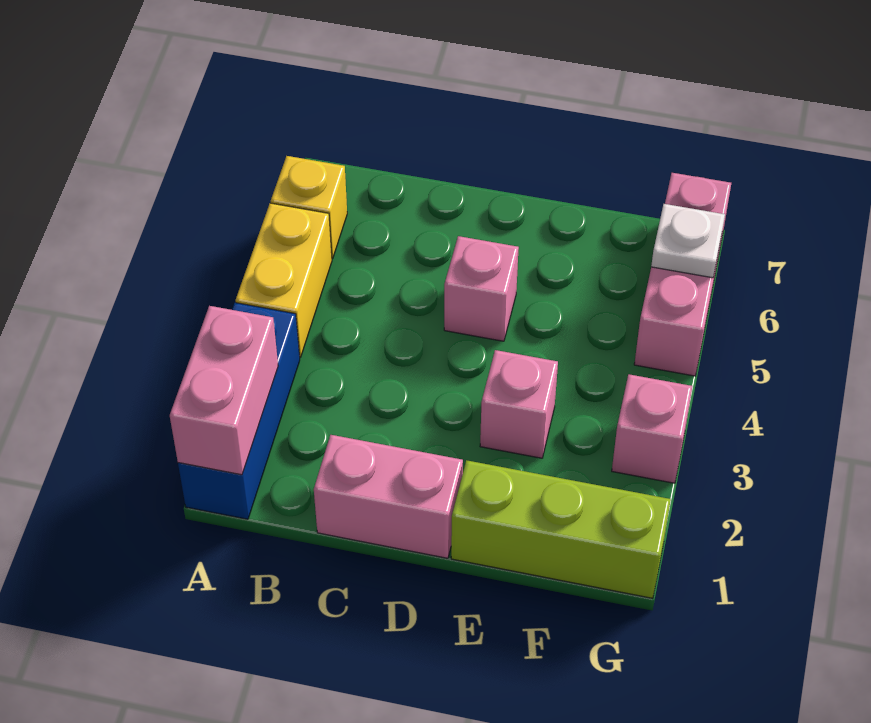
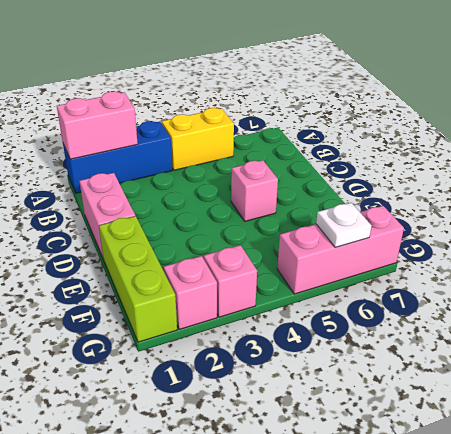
yellow brick A6 level 1 -> none
pink brick E3 level 1 -> pink brick G2 level 1

